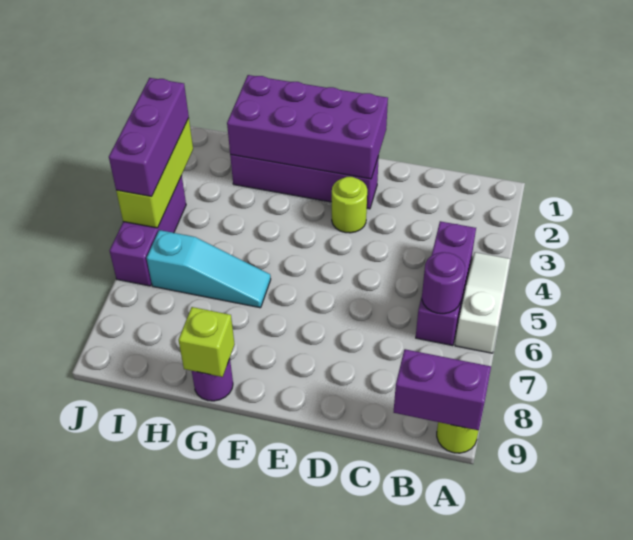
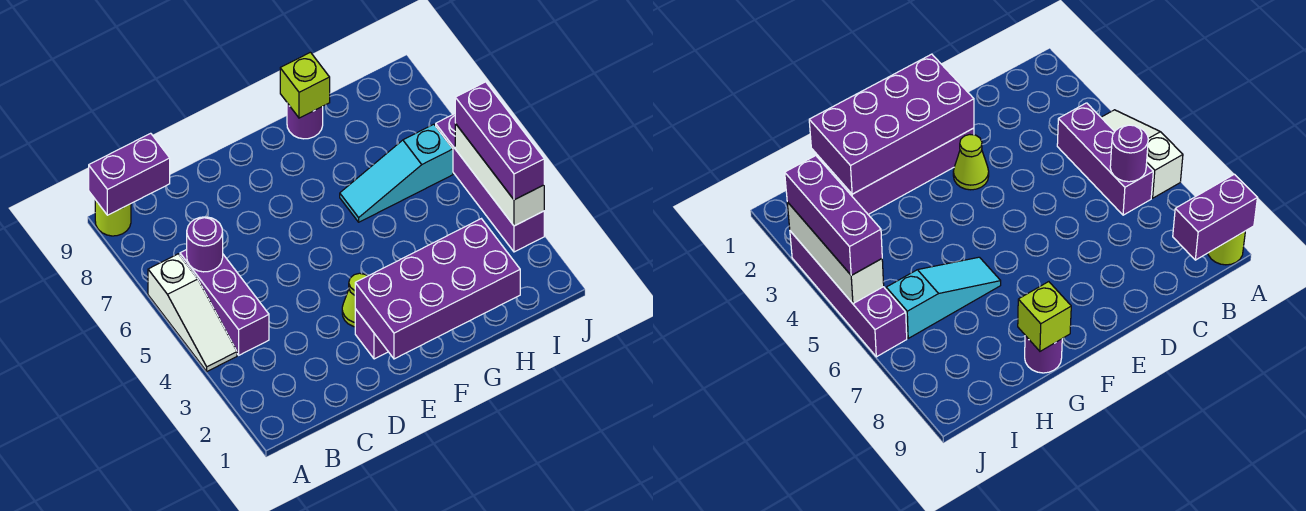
lime round brick E3 level 1 -> lime cone E3 level 1
lime brick J3:J5 level 2 -> white brick J3:J5 level 2
purple brick J4:J6 level 1 -> purple brick J3:J6 level 1

